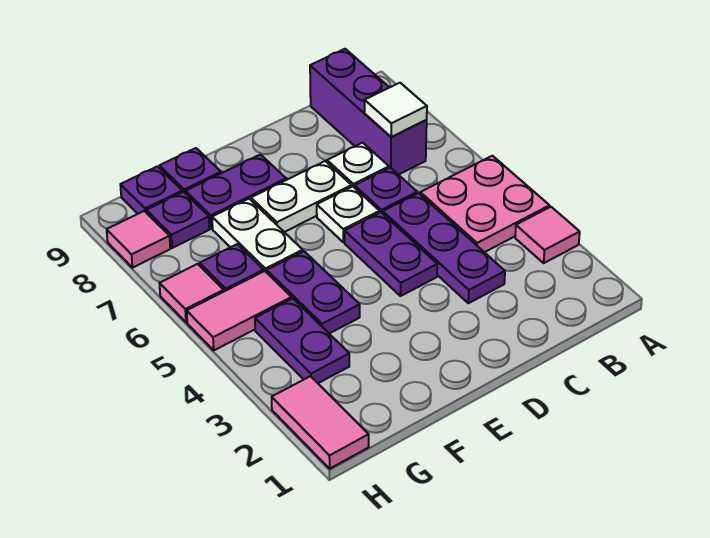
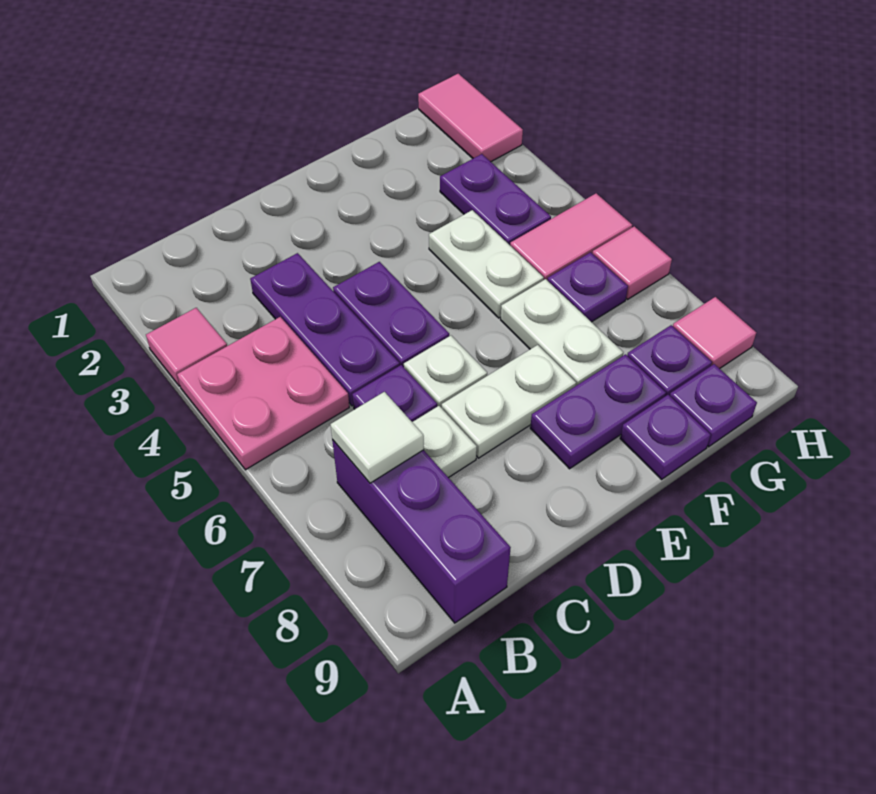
purple plate F4:F5 level 1 -> white plate F4:F5 level 1

